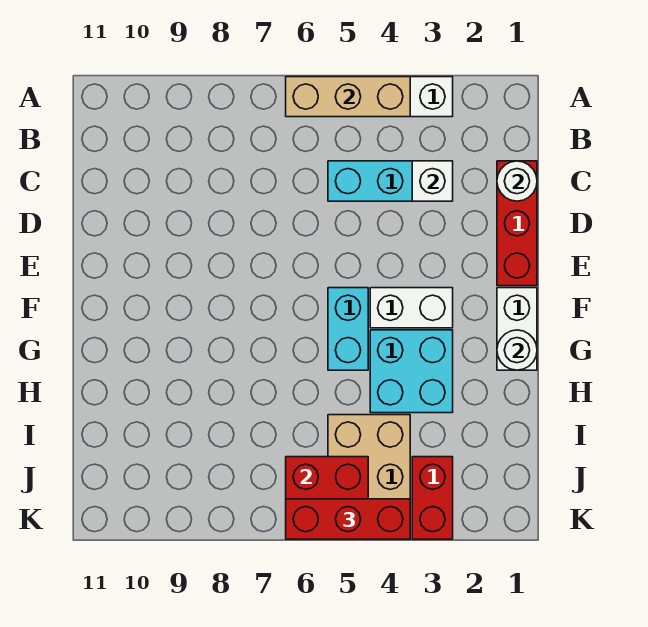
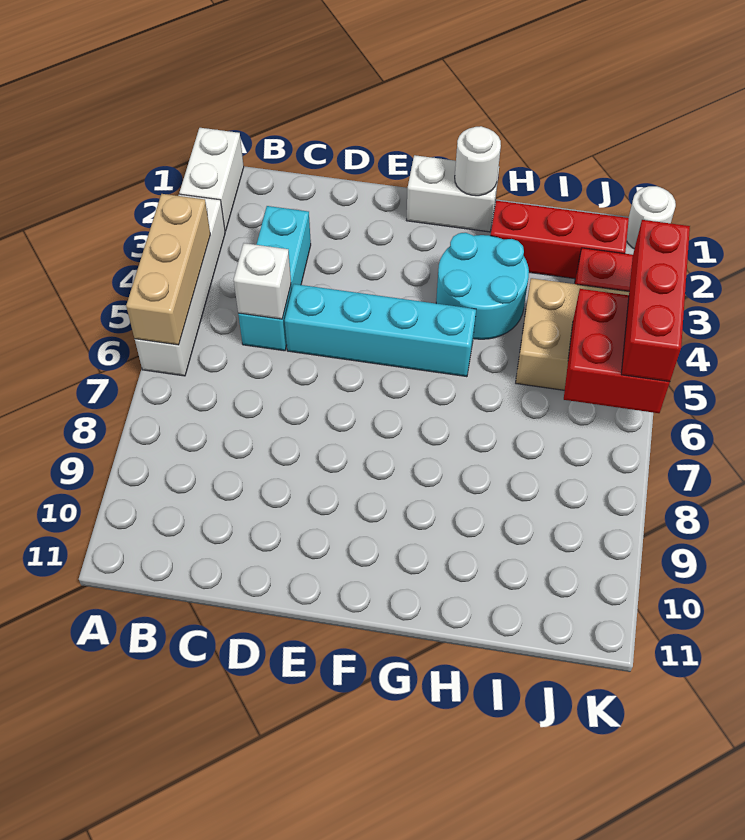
red brick C1:E1 level 1 -> red brick H2:J2 level 1
white round brick C1 level 2 -> white round brick K1 level 1
white brick C3 level 2 -> white brick C5 level 2
white brick F3:F4 level 1 -> white brick A1:A2 level 1
cyan brick F5:G5 level 1 -> cyan brick D5:G5 level 1
cyan brick G3:H4 level 1 -> cyan round brick G3:H4 level 1

